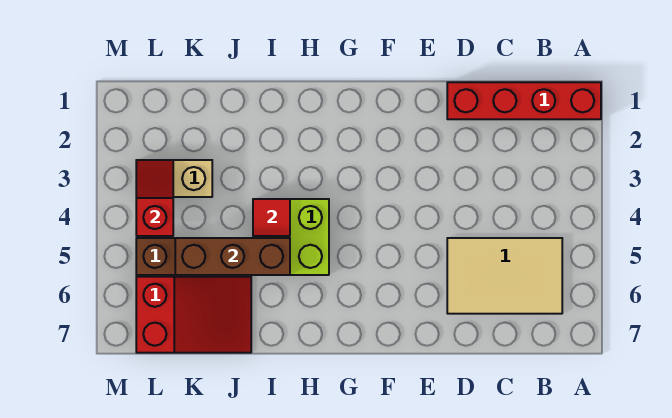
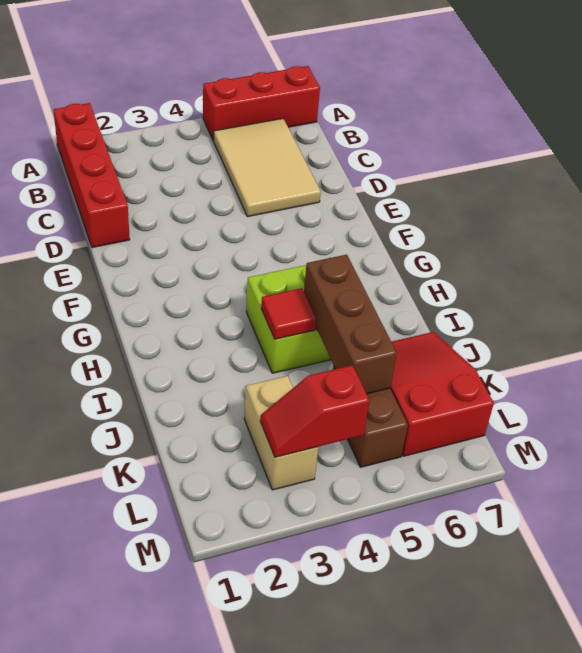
none -> red brick A5:A7 level 1

